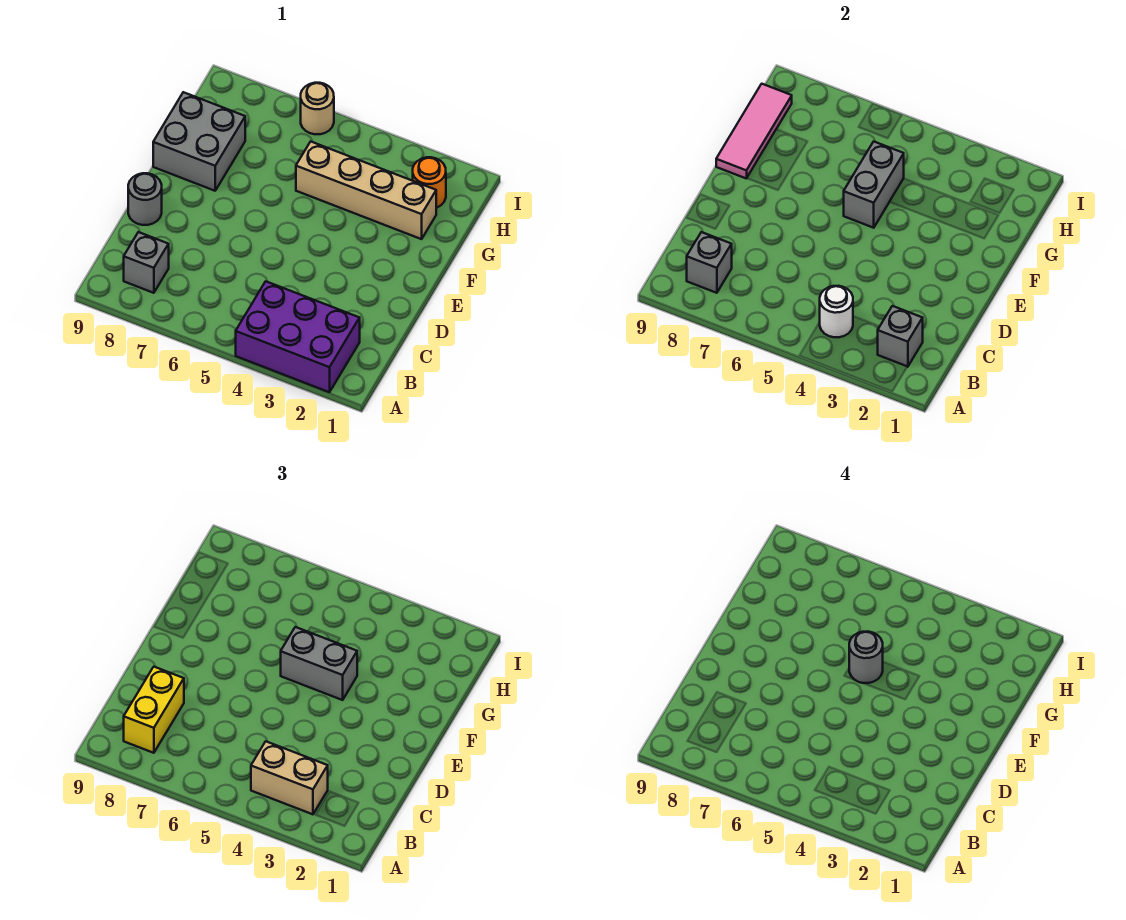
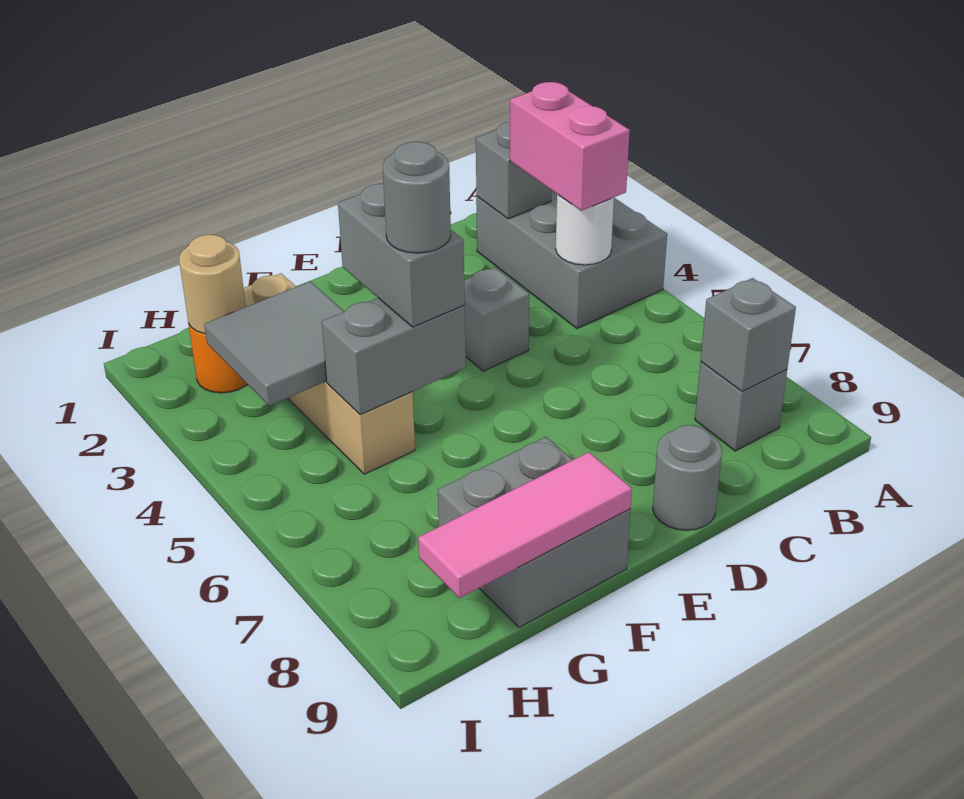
purple brick A2:B4 level 1 -> grey brick A2:B4 level 1
tan brick B3:B4 level 3 -> pink brick B3:B4 level 3
yellow brick B8:C8 level 3 -> none
none -> grey brick D4 level 1
none -> grey tile G3:H4 level 2
tan round brick I6 level 1 -> tan round brick H2 level 2

